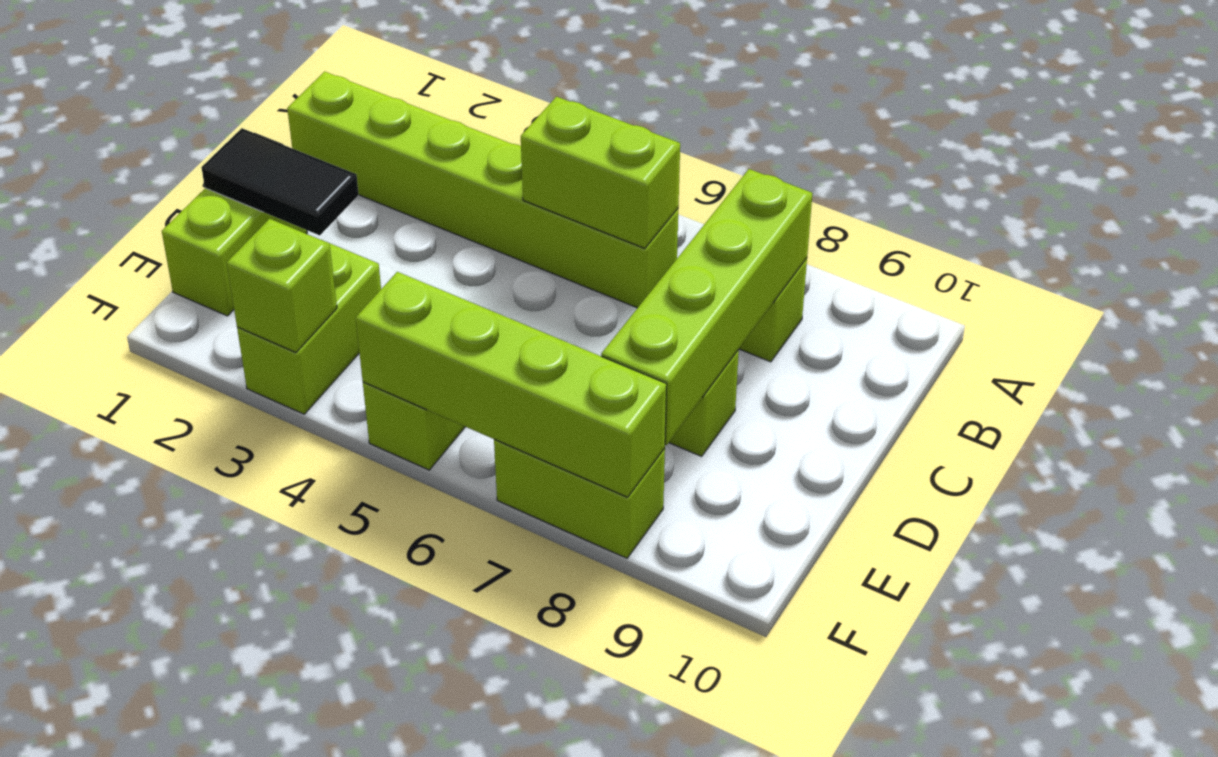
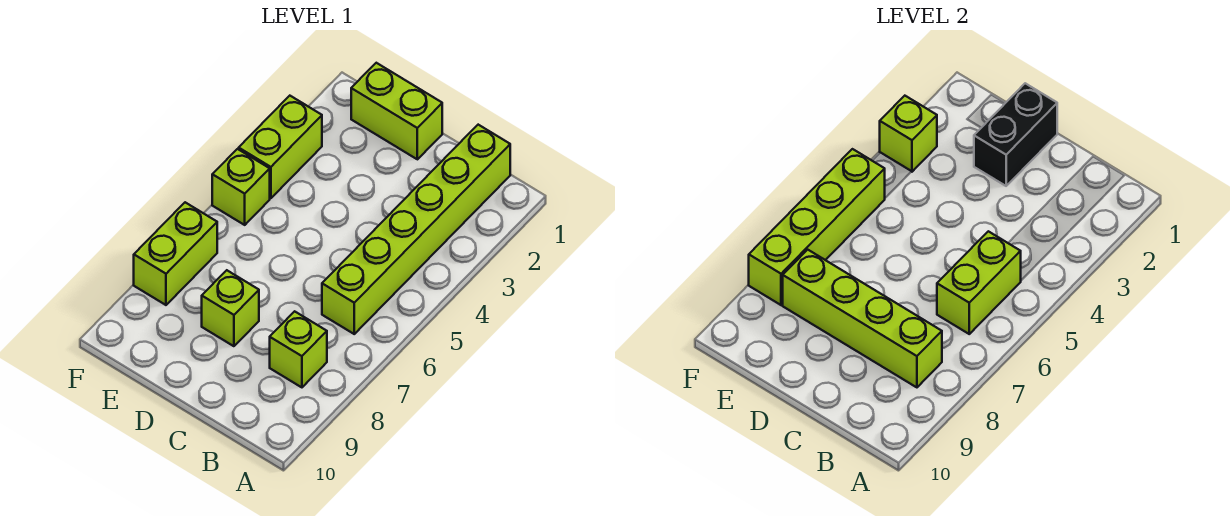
black tile D1:D2 level 2 -> black brick D1:D2 level 2
lime brick E3:F3 level 1 -> lime brick F3:F4 level 1

